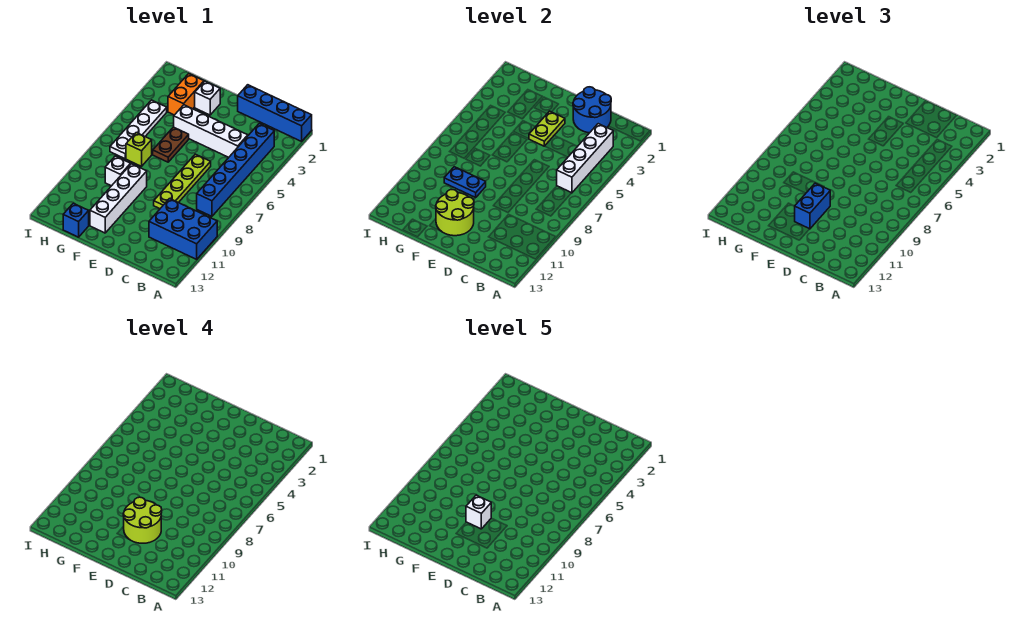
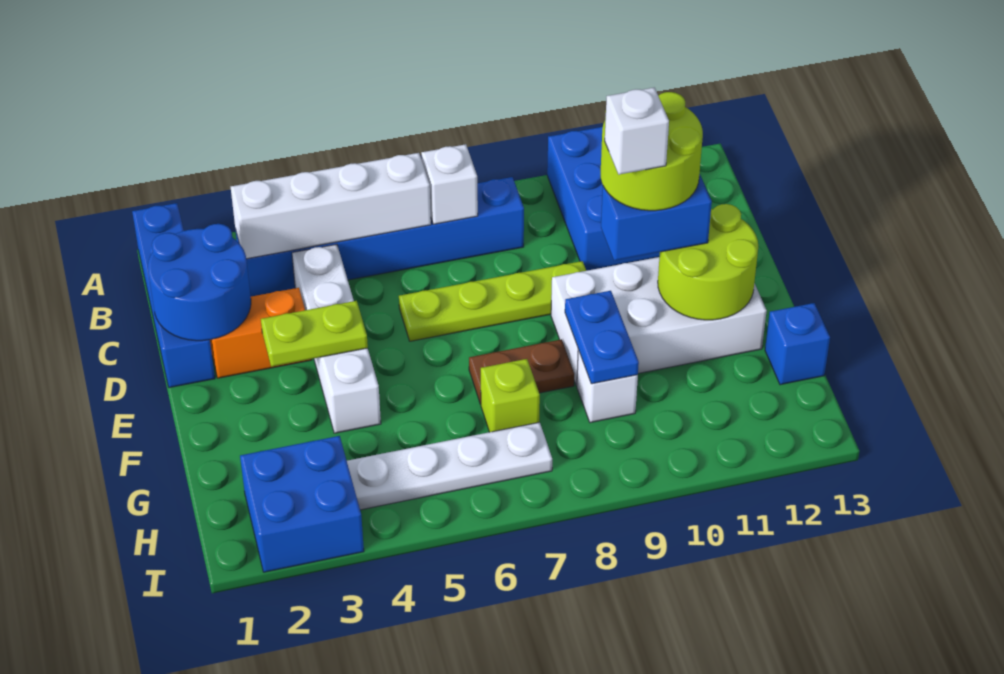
white brick F2 level 1 -> white brick B7 level 2
brown plate F5:F6 level 1 -> brown plate F7:F8 level 1
white brick F9:F12 level 1 -> white brick E9:F12 level 1
orange brick G2:G3 level 1 -> orange brick D2:D3 level 1
none -> blue brick H2:I3 level 1

